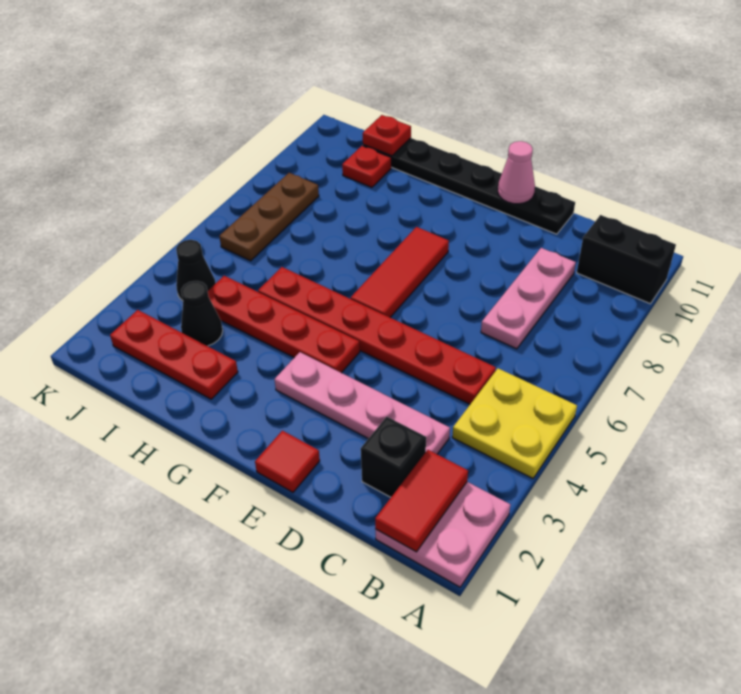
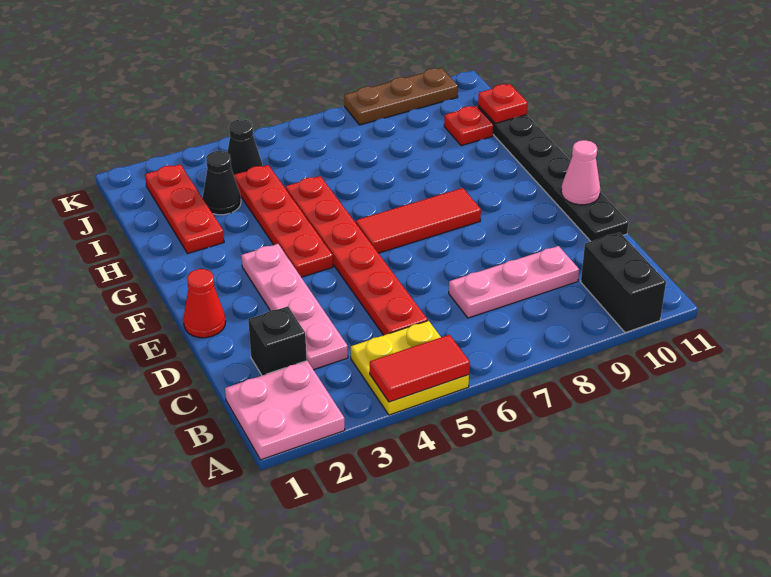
red tile B1:B2 level 2 -> red tile A4:A5 level 2
red tile E1 level 1 -> red cone E1 level 1
brown plate J6:J8 level 1 -> brown plate K8:K10 level 1

